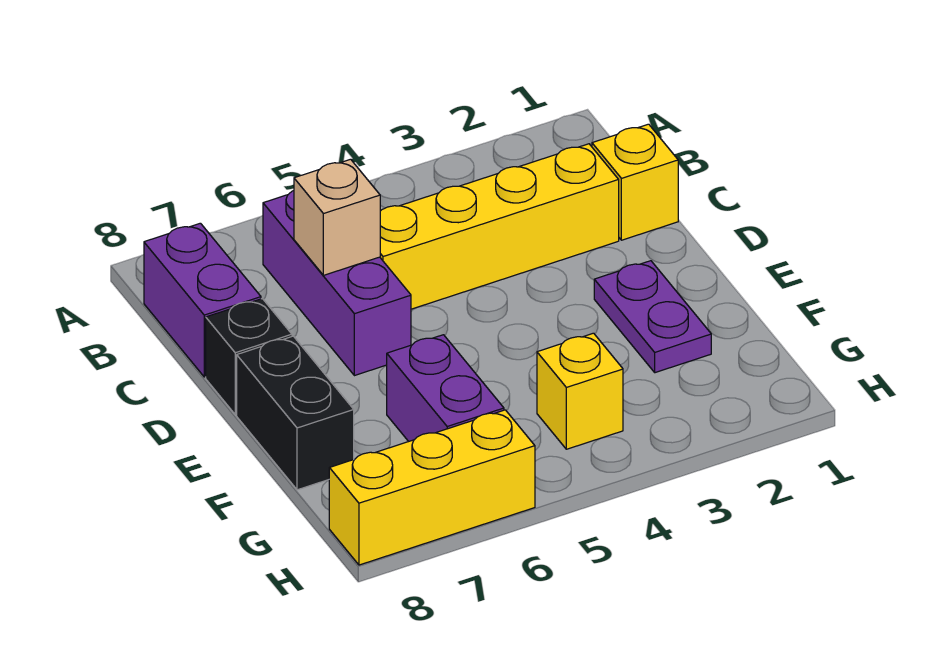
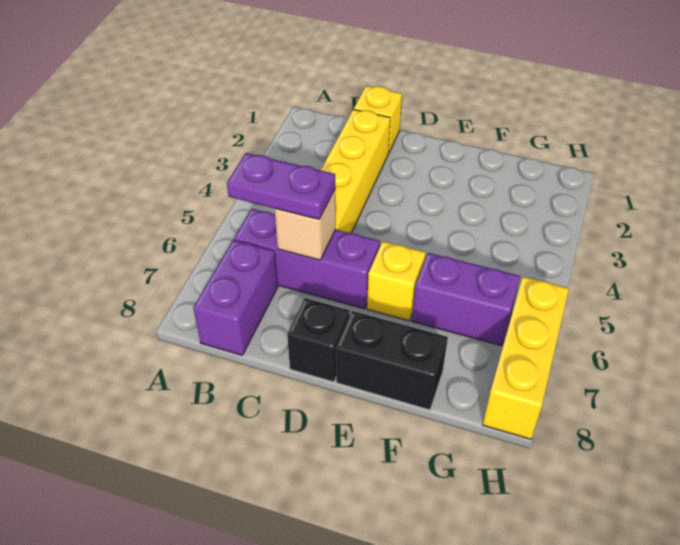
purple brick B8:C8 level 1 -> purple brick B7:B8 level 1
purple plate E2:F2 level 1 -> purple plate B6:C6 level 3
yellow brick G4 level 1 -> yellow brick E6 level 1

